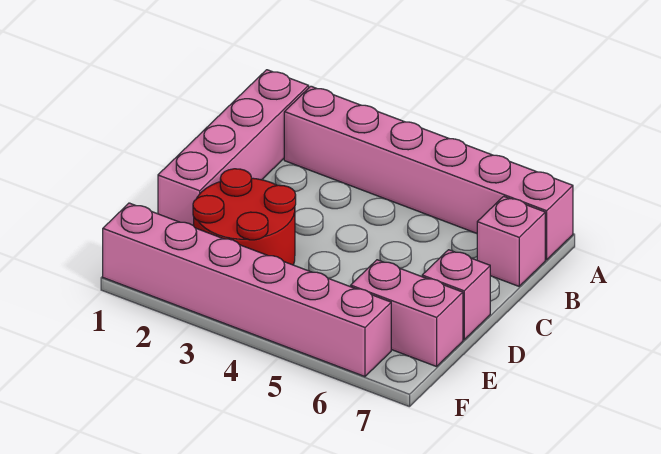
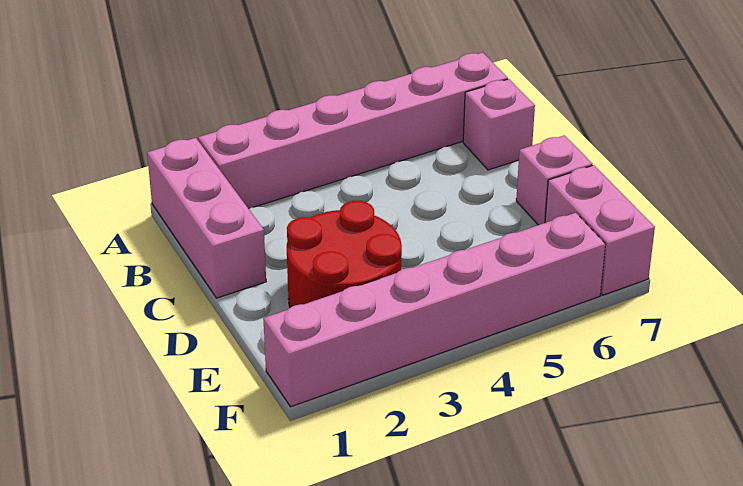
pink brick A1:D1 level 1 -> pink brick A1:C1 level 1
pink brick E6:E7 level 1 -> pink brick E7:F7 level 1

